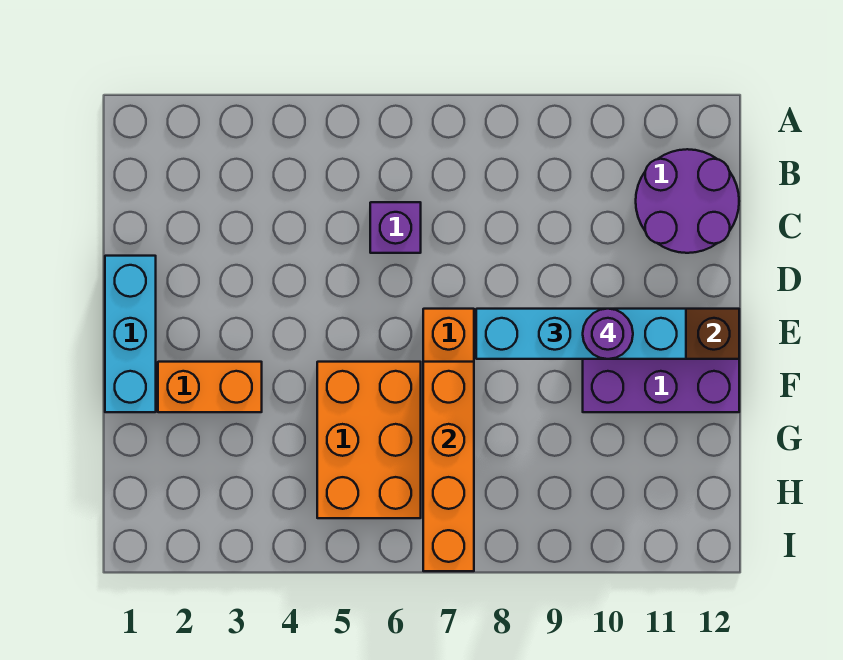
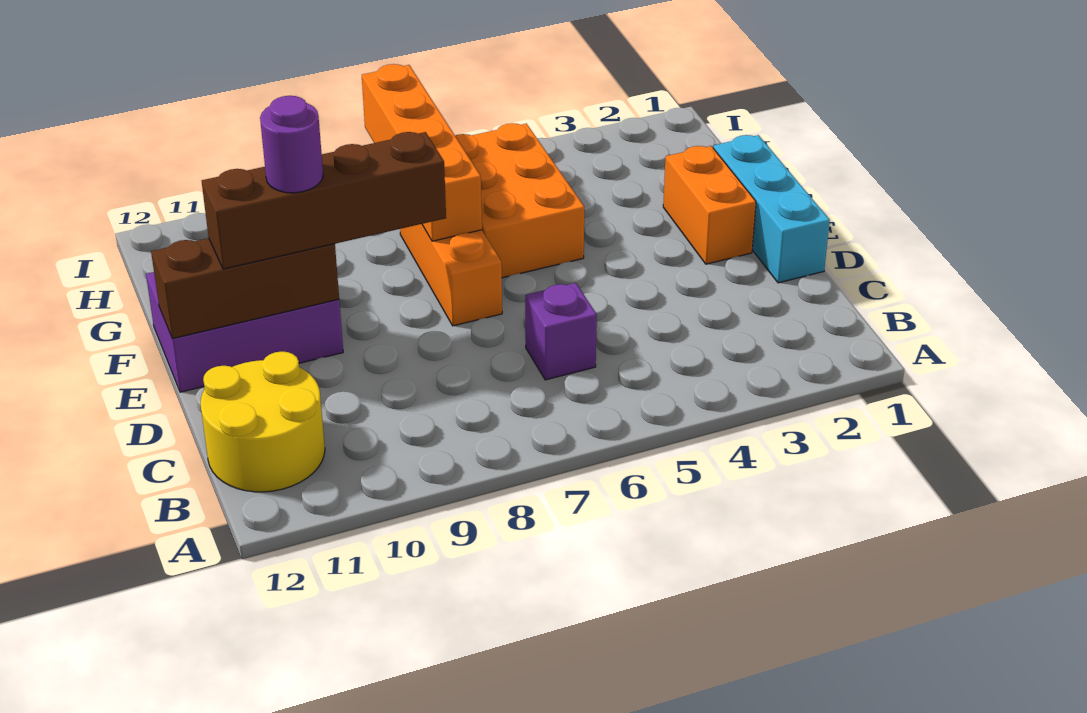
purple round brick B11:C12 level 1 -> yellow round brick B11:C12 level 1
cyan brick E8:E11 level 3 -> brown brick E8:E11 level 3
orange brick F2:F3 level 1 -> orange brick E2:F2 level 1

